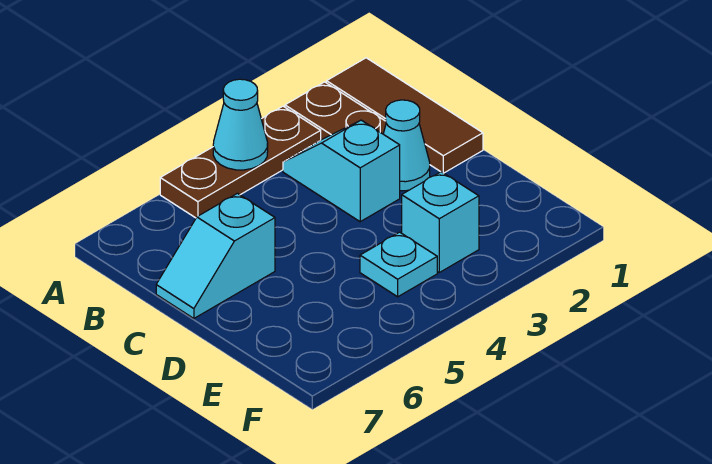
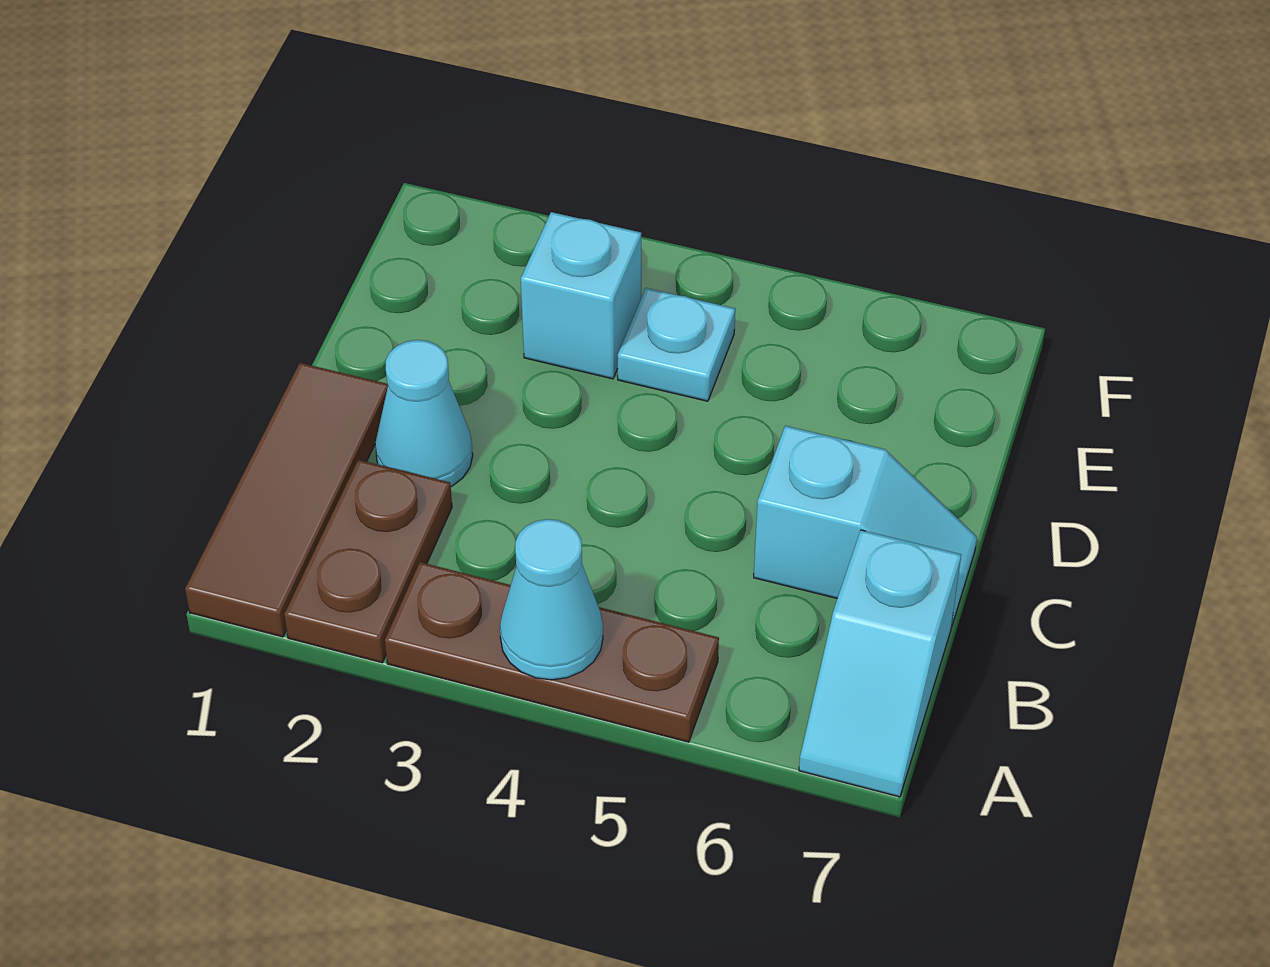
cyan slope B3:C3 level 1 top C -> cyan slope A7:B7 level 1 top B

